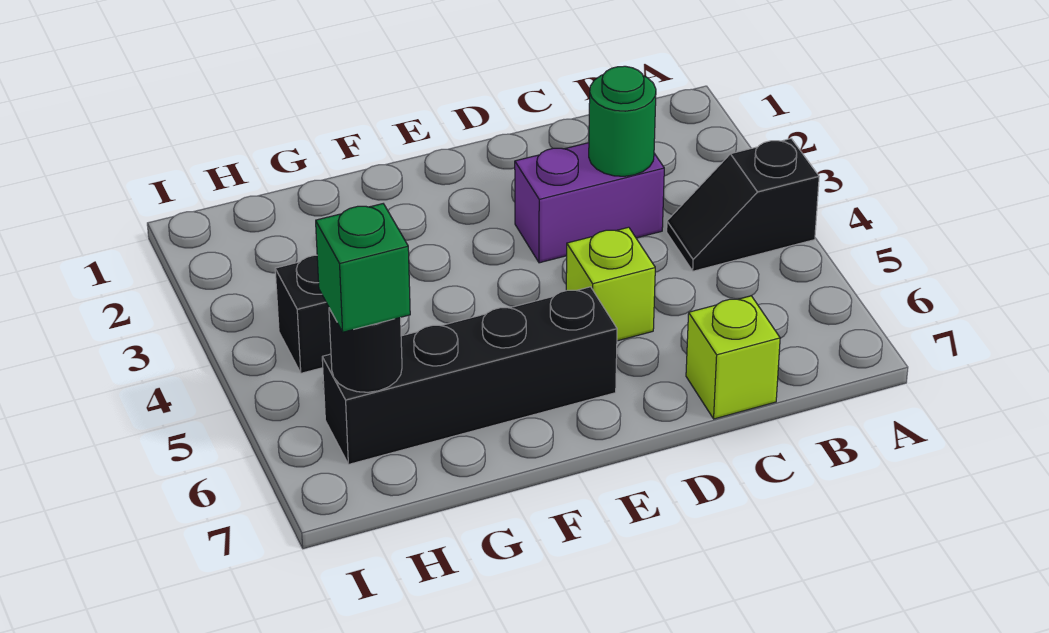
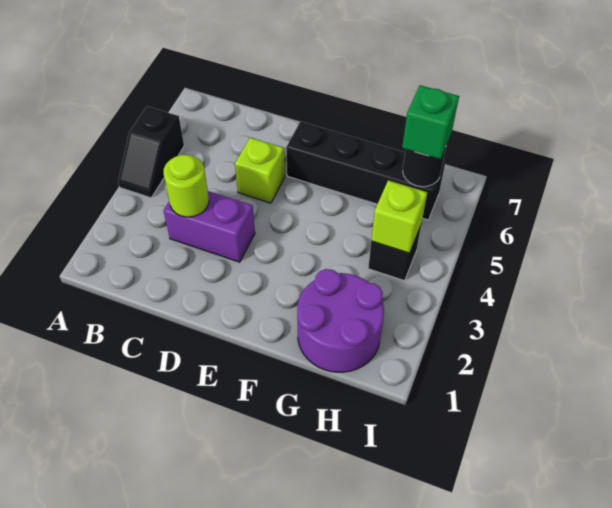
black slope A4:B4 level 1 top A -> black slope A4:A5 level 1 top 5
green round brick C3 level 2 -> lime round brick C3 level 2
lime brick C7 level 1 -> lime brick H4 level 2
none -> purple round brick G1:H2 level 1

